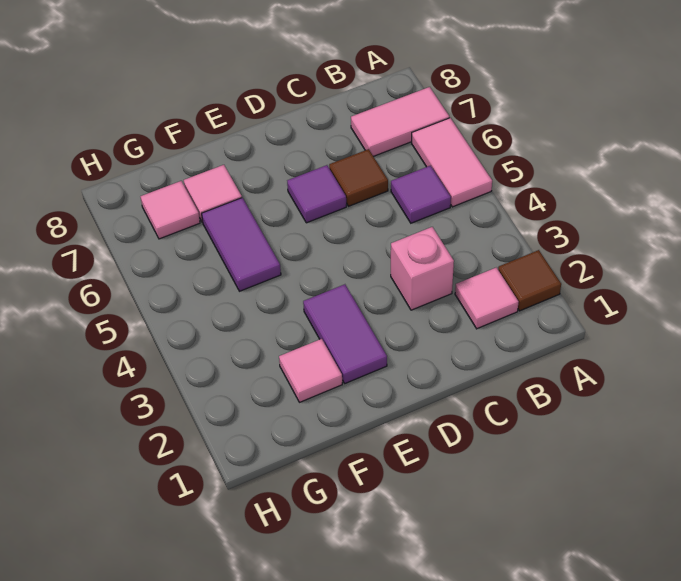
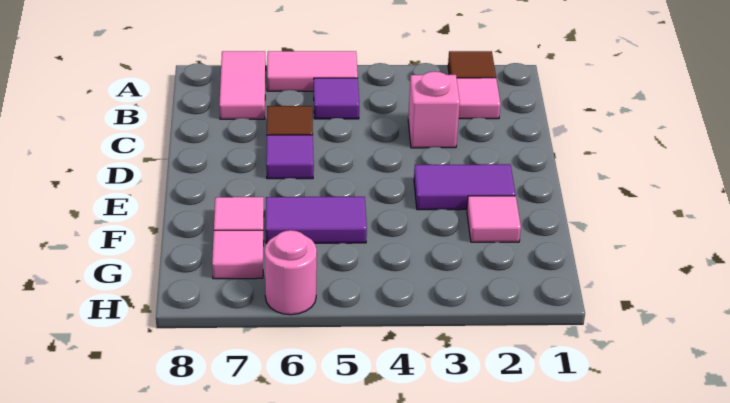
none -> pink round brick H6 level 1

